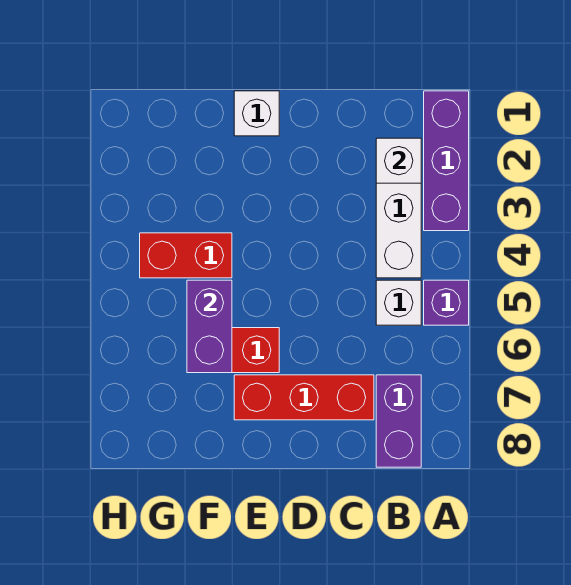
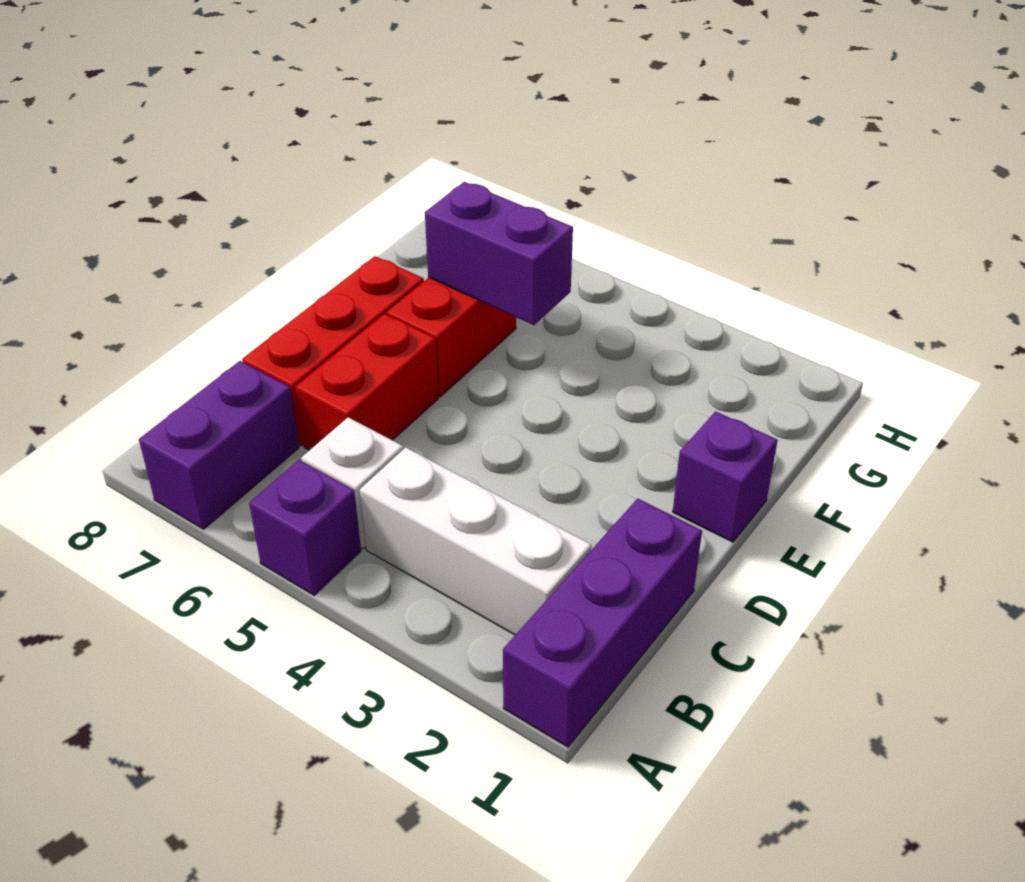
purple brick A1:A3 level 1 -> purple brick A1:C1 level 1
white brick B2 level 2 -> none
purple brick B7:B8 level 1 -> purple brick A7:B7 level 1
white brick E1 level 1 -> purple brick E1 level 1
red brick F4:G4 level 1 -> red brick C6:D6 level 1

